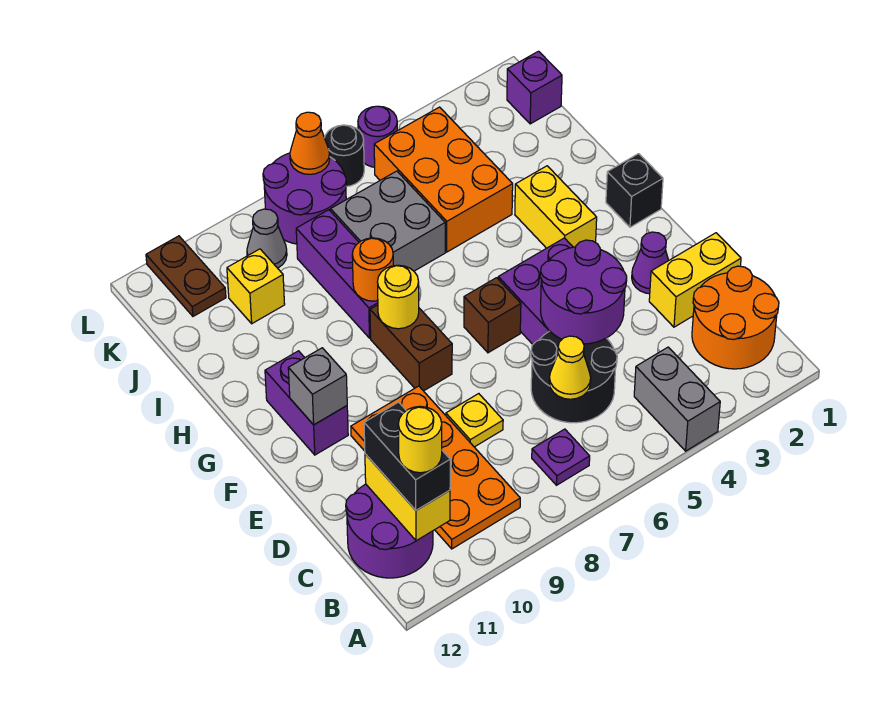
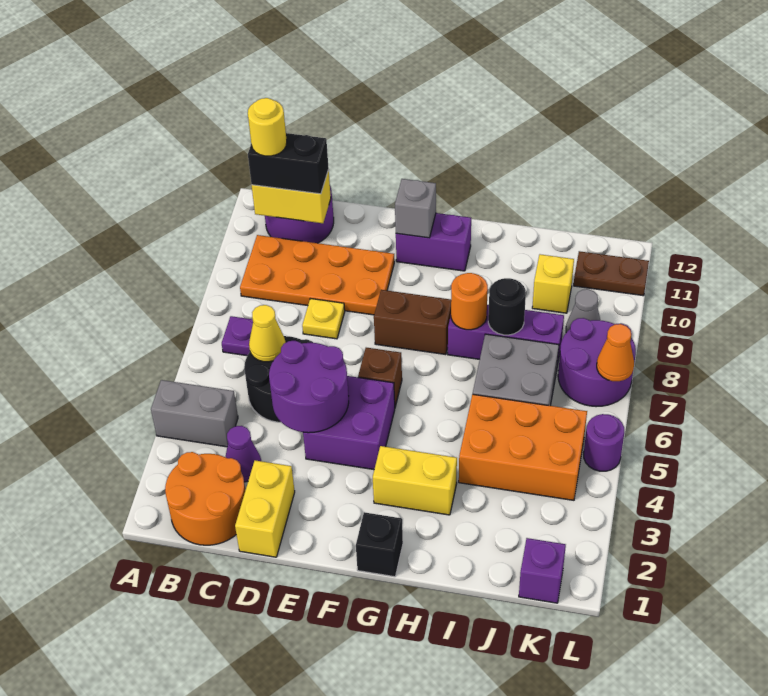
purple cone E2 level 1 -> purple cone C3 level 1
yellow round brick G8 level 2 -> none
black round brick L6 level 1 -> black round brick I8 level 2

